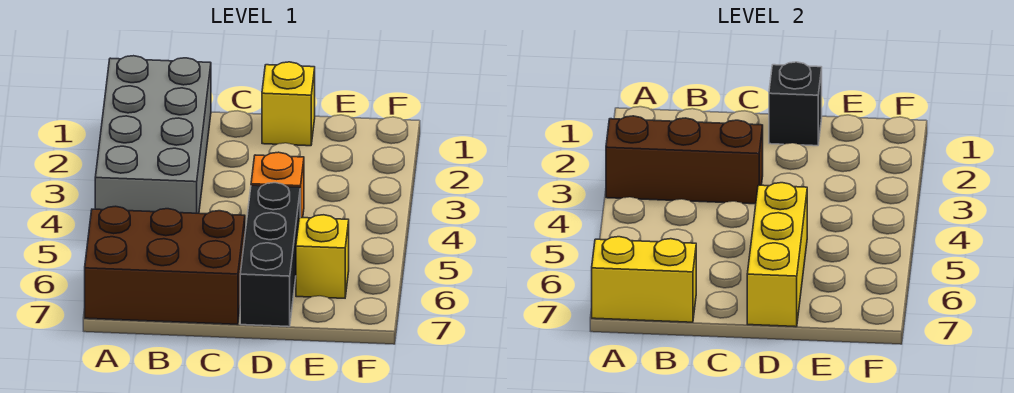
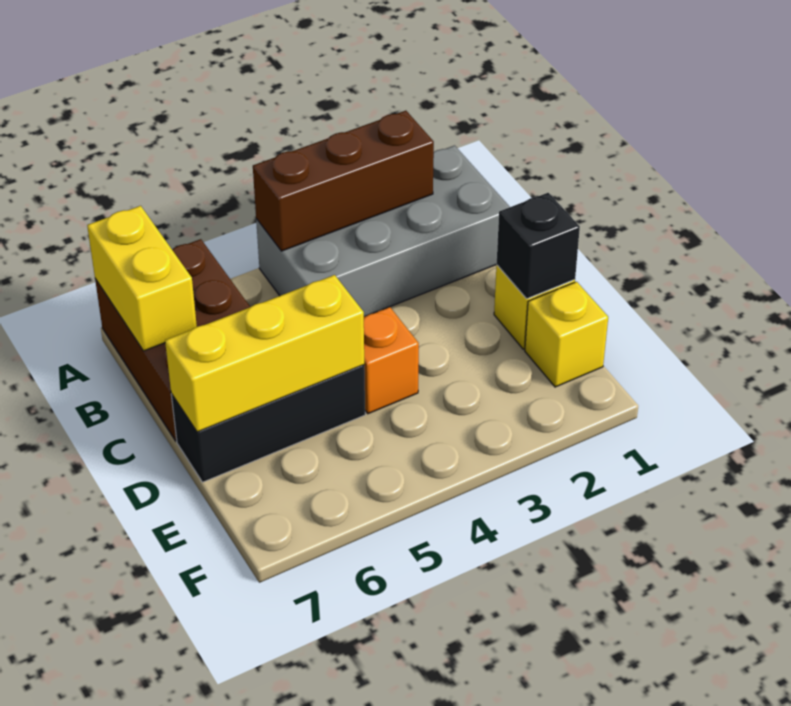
brown brick A3:C3 level 2 -> brown brick A2:A4 level 2
yellow brick E6 level 1 -> yellow brick E1 level 1

